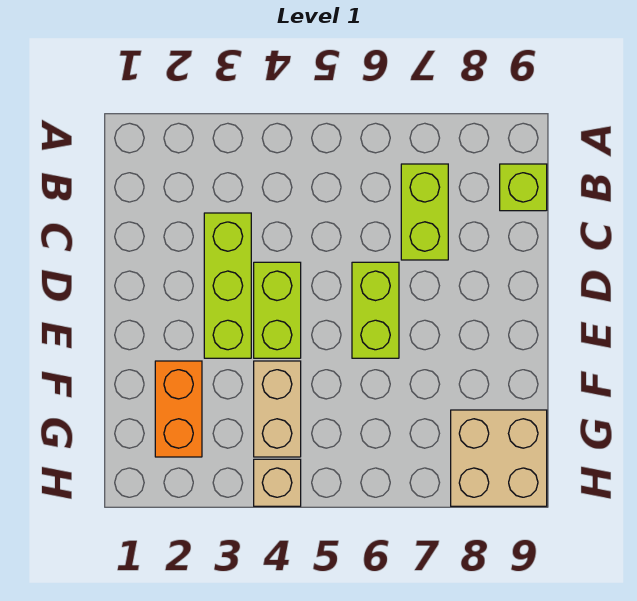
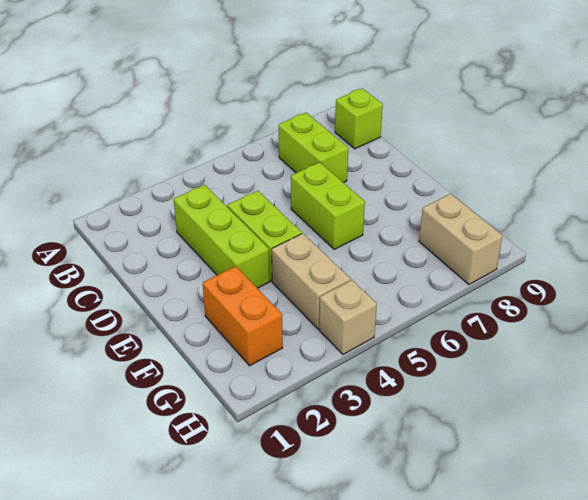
tan brick G8:H9 level 1 -> tan brick G8:H8 level 1

